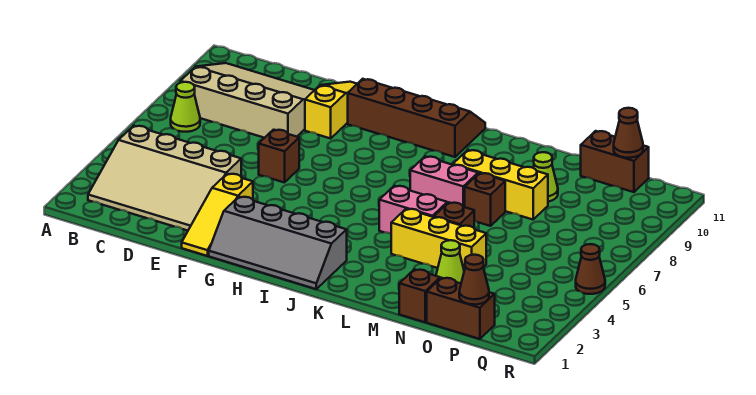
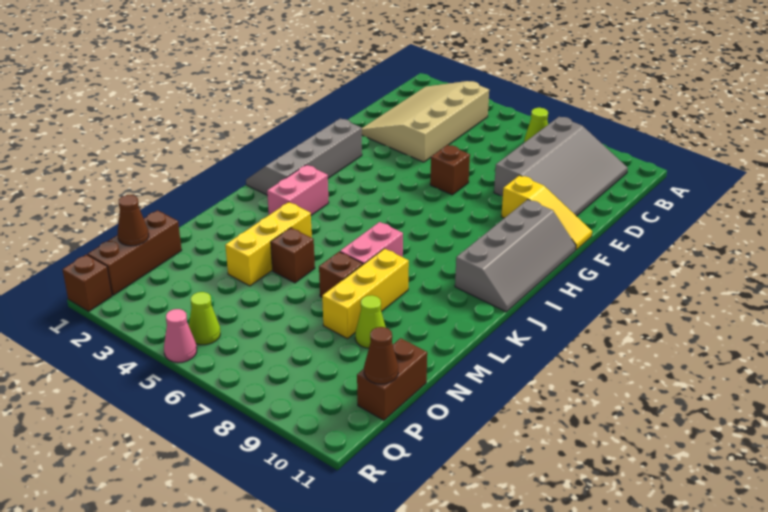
tan slope B8:E10 level 1 top 8 -> grey slope B8:E10 level 1 top 8
yellow slope F1:F3 level 1 top 3 -> none
brown slope G10:J11 level 1 top 10 -> grey slope G10:J11 level 1 top 10
pink brick K5:L5 level 1 -> pink brick J3:K3 level 1
brown brick N1 level 1 -> brown brick R1 level 1
lime cone N3 level 1 -> lime cone Q5 level 1
brown brick O1:P1 level 1 -> brown brick O1:Q1 level 1
brown cone R5 level 1 -> pink cone R5 level 1

